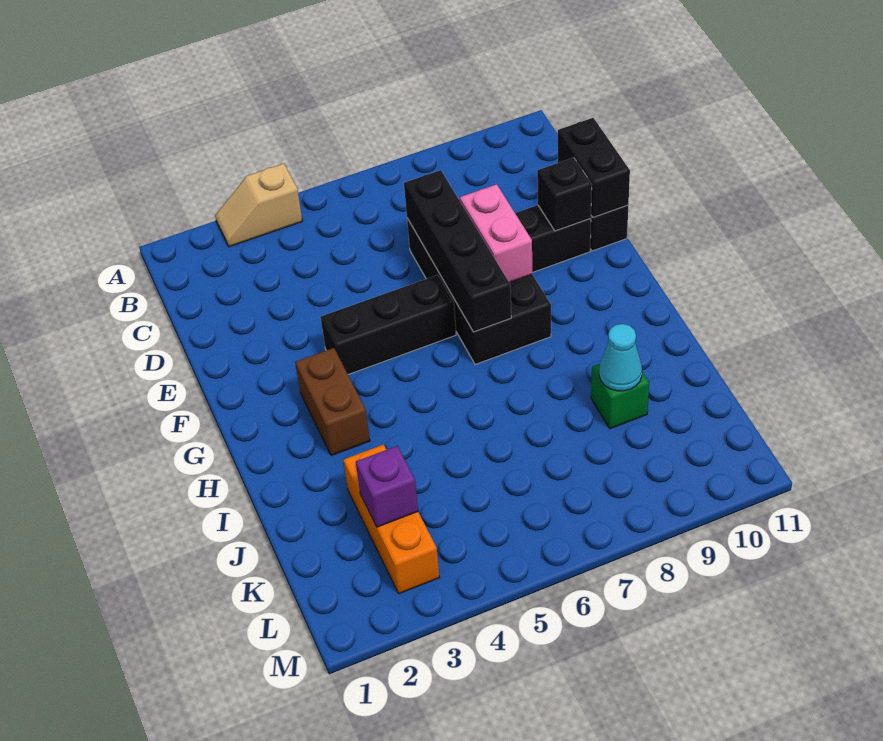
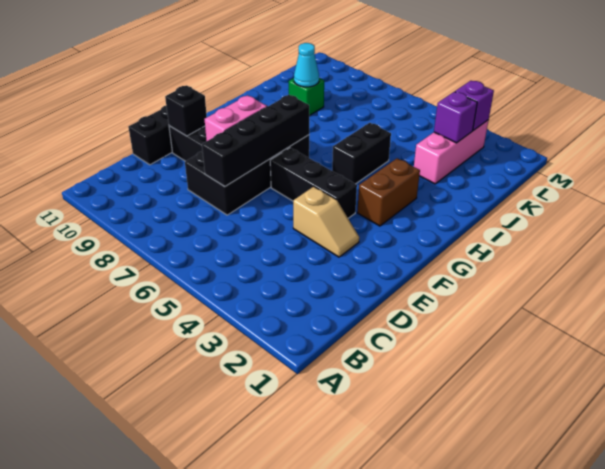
tan slope A3:A4 level 1 top 4 -> tan slope E3:E4 level 1 top 4
black brick D11:E11 level 2 -> black brick H5:I5 level 1
orange brick J3:L3 level 1 -> pink brick J3:L3 level 1
none -> purple brick L3 level 2

